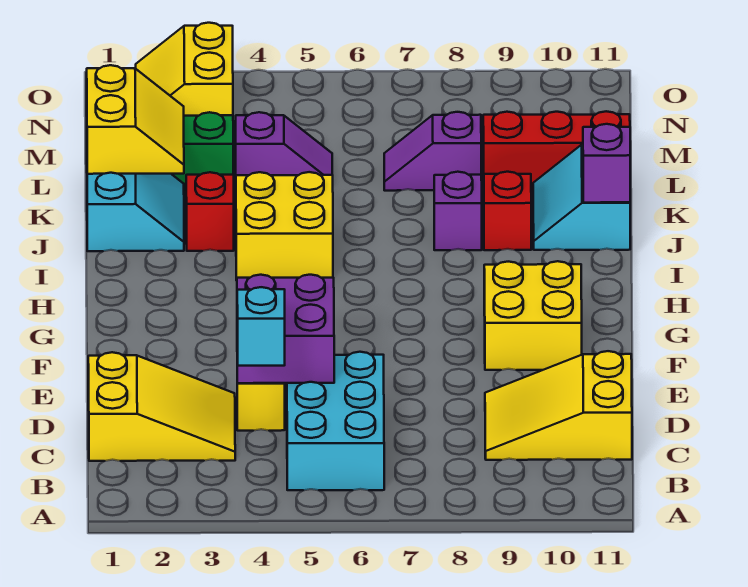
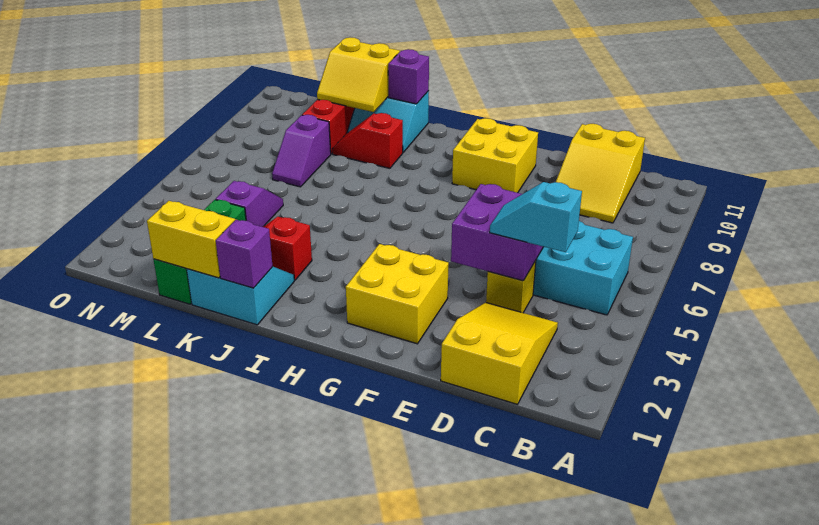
yellow brick I4:J5 level 1 -> yellow brick F2:G3 level 1
purple brick J8 level 1 -> purple brick J1 level 2
yellow slope N2:O3 level 1 top 3 -> yellow slope K10:L11 level 2 top 11

